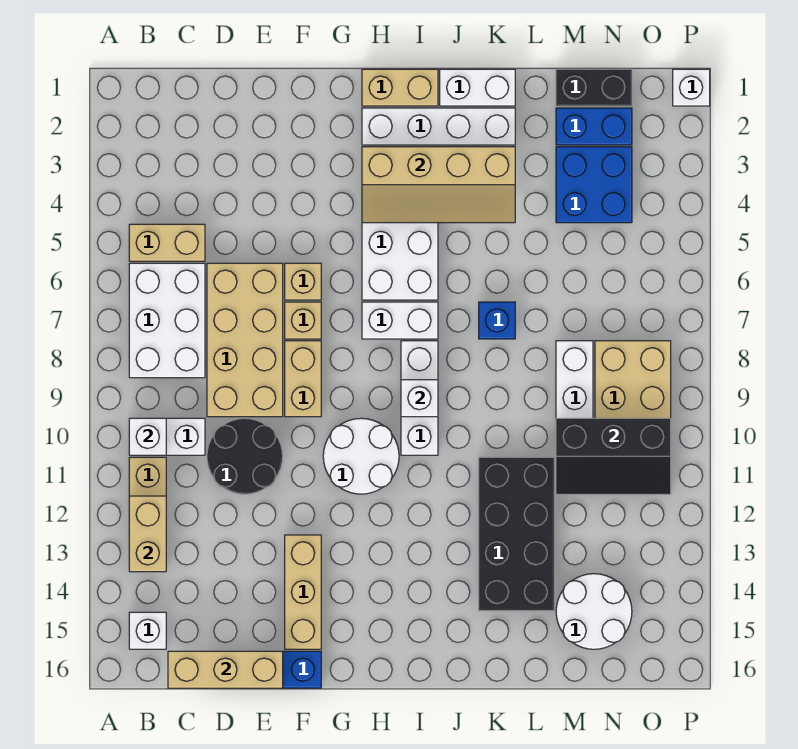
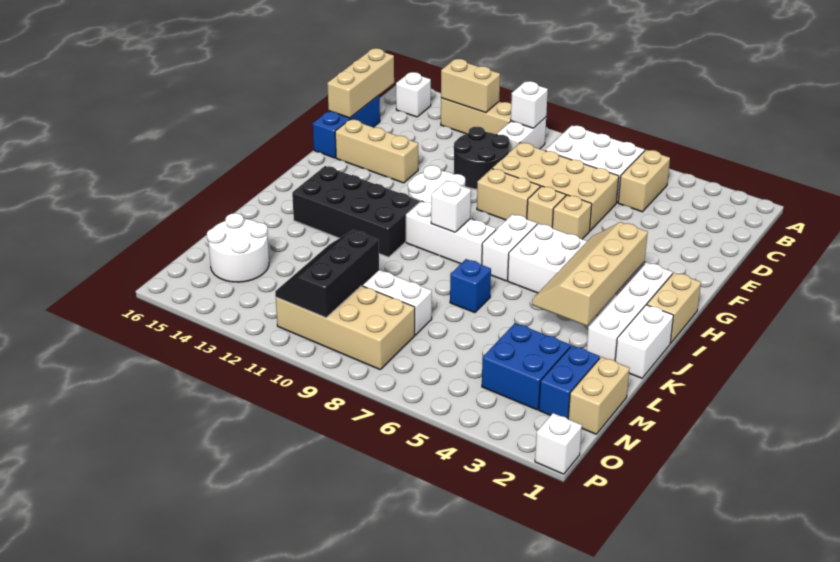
black brick K11:L14 level 1 -> black brick I11:J14 level 1
black brick M1:N1 level 1 -> tan brick M1:N1 level 1

